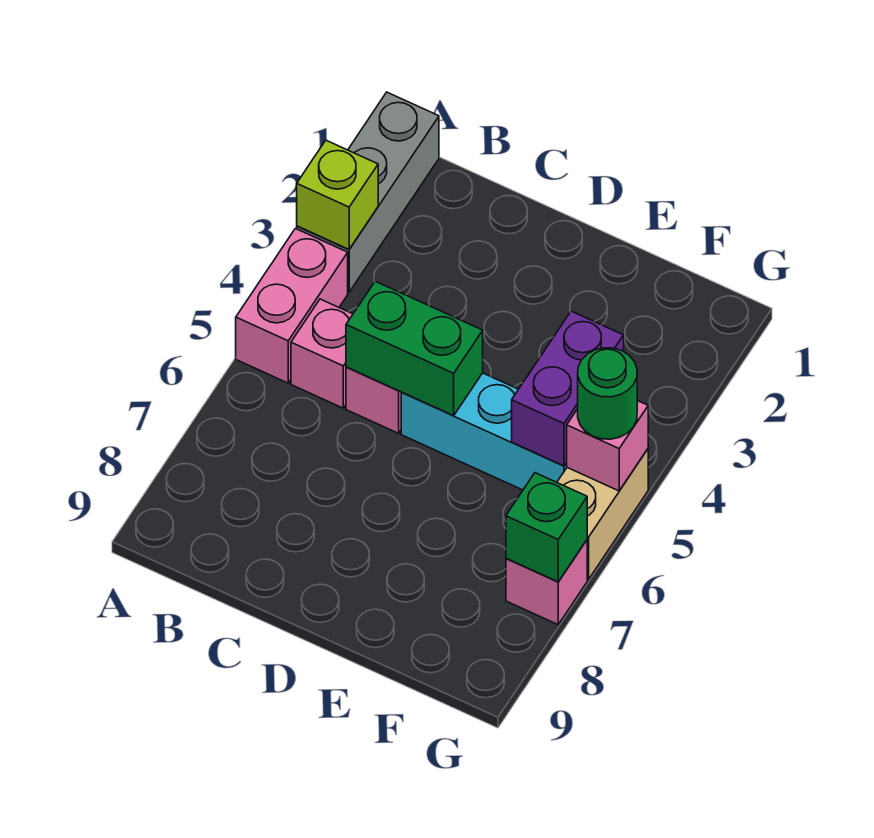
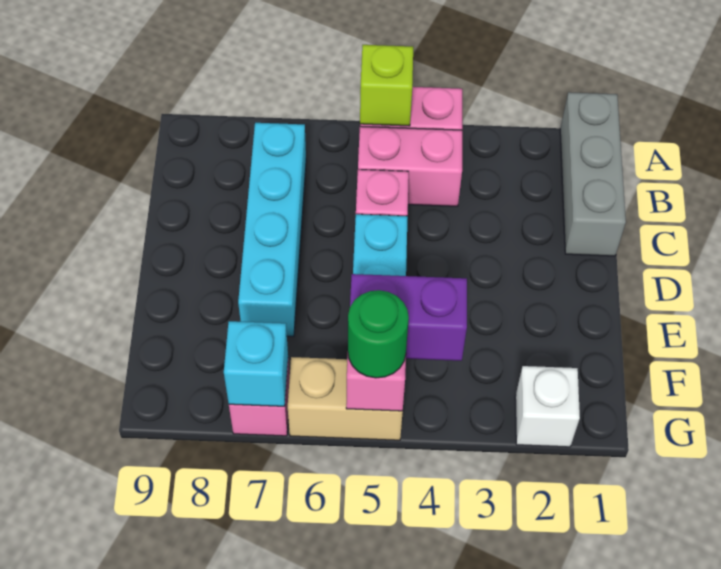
grey brick A1:A3 level 1 -> grey brick A1:C1 level 1
lime brick A3 level 2 -> lime brick A5 level 2
pink brick B5 level 1 -> pink brick B4:B5 level 1
none -> cyan brick B7:E7 level 1
green brick C5:D5 level 2 -> none
none -> white brick G2 level 1
green brick G7 level 2 -> cyan brick G7 level 2

